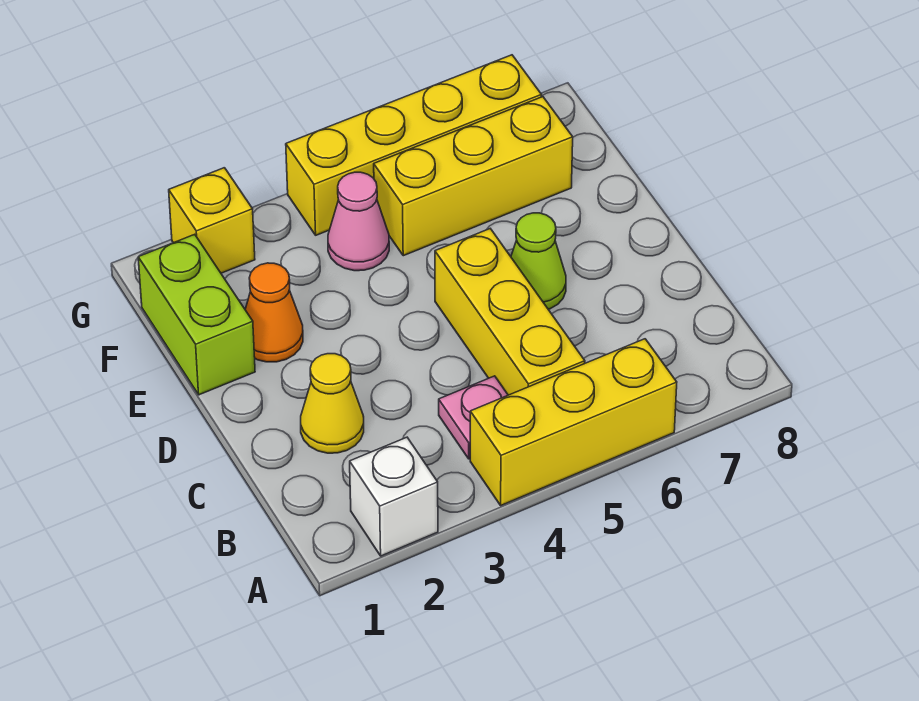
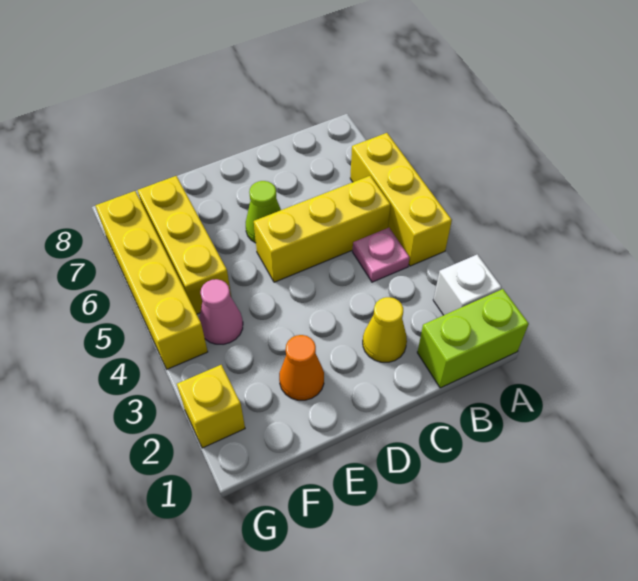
lime brick E1:F1 level 1 -> lime brick A1:B1 level 1

